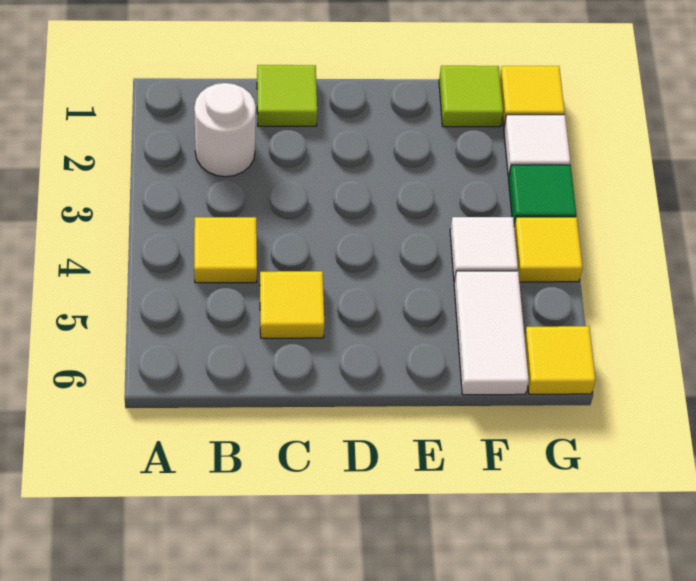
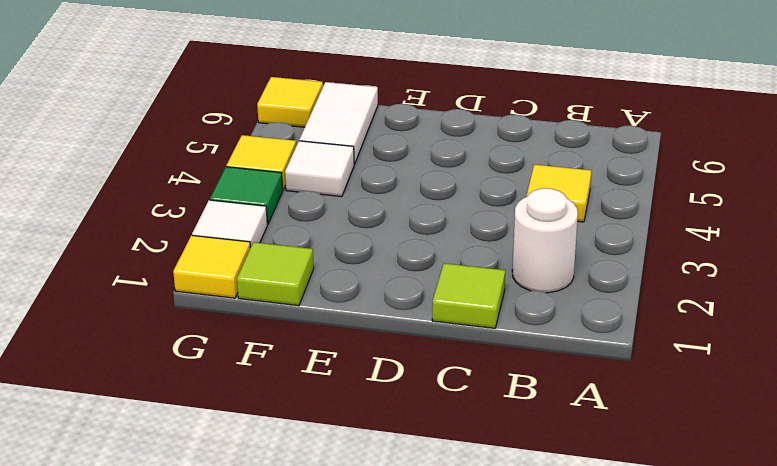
yellow tile C5 level 1 -> none

